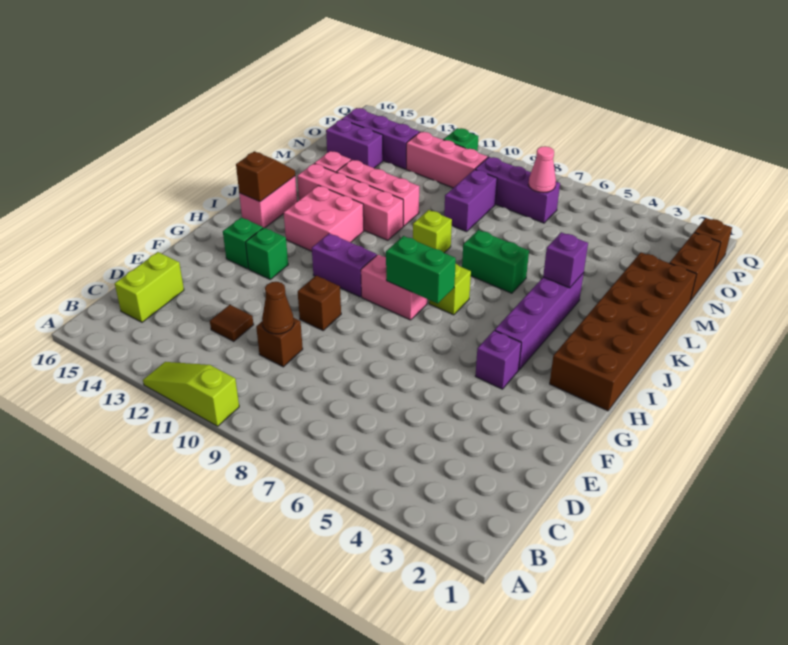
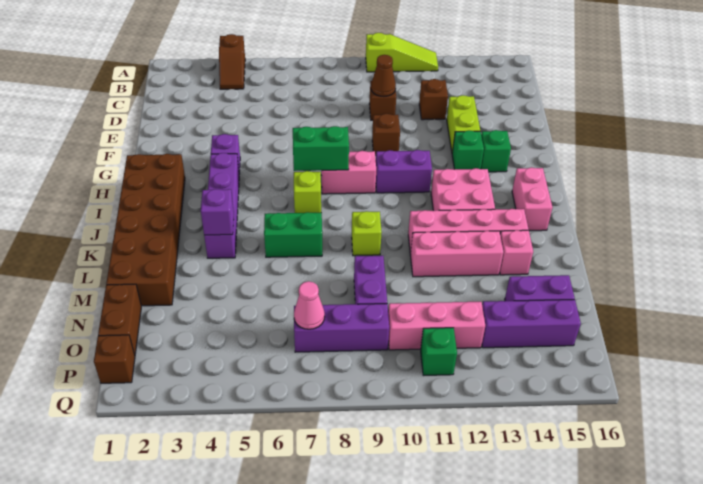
lime brick C15:D15 level 1 -> lime brick E13:F13 level 1
brown tile D12 level 1 -> brown brick D12 level 1
brown slope I15:J15 level 2 top I -> brown slope A4:B4 level 1 top A

